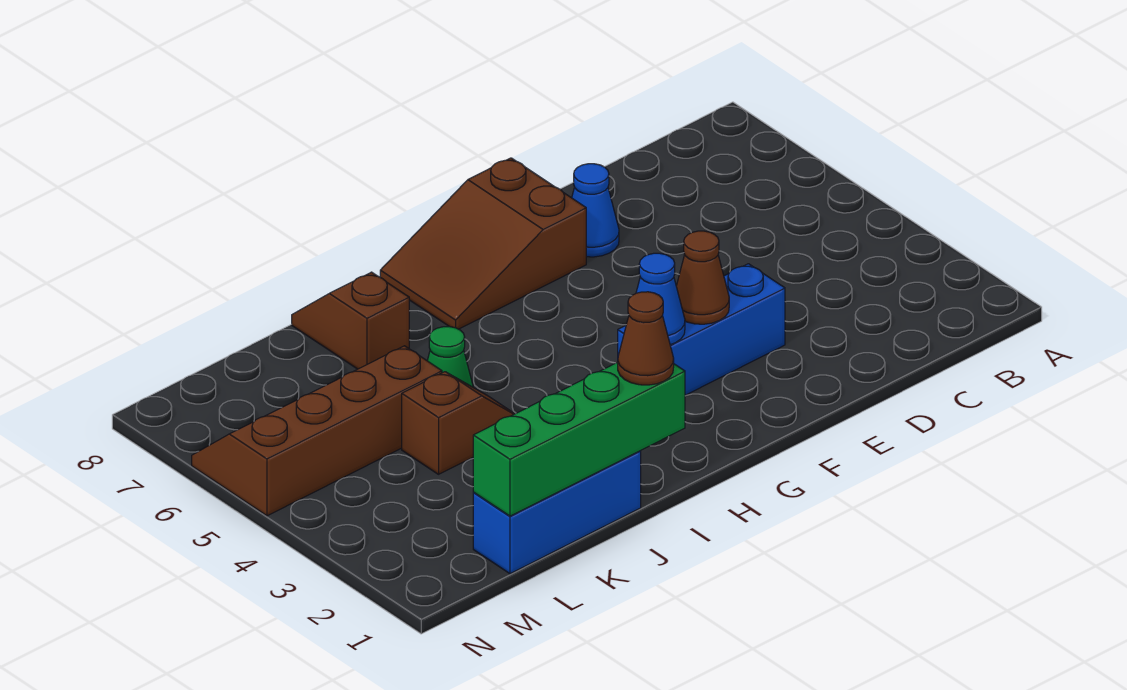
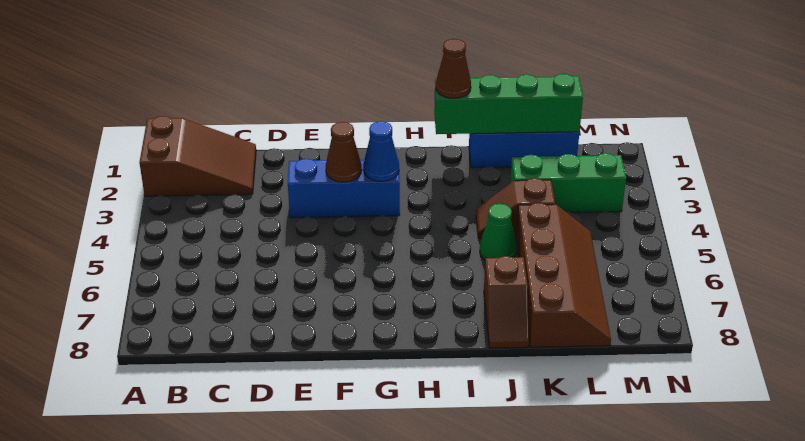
blue cone E7 level 1 -> none
brown slope F7:H8 level 1 top F -> brown slope A1:C2 level 1 top A
none -> green brick K3:M3 level 1
brown slope K5:N6 level 1 top 5 -> brown slope K5:L8 level 1 top K

